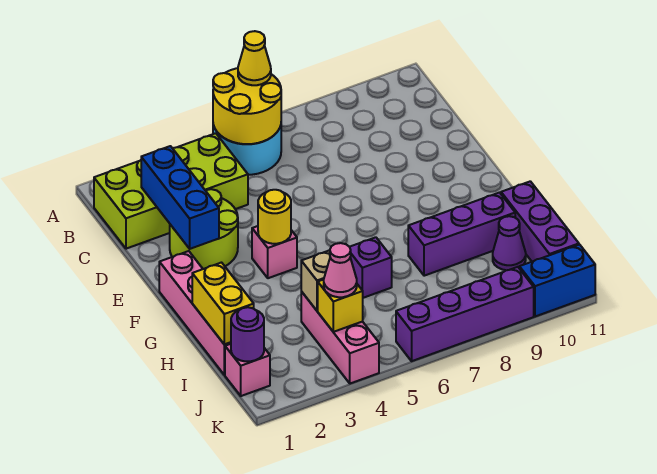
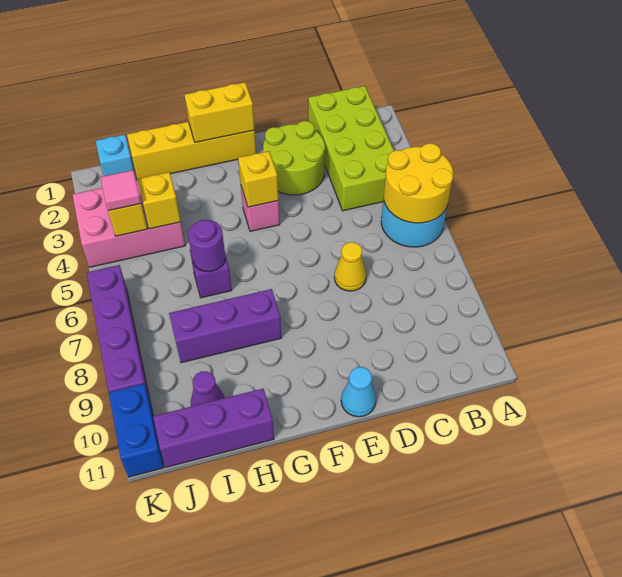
yellow cone A6 level 3 -> yellow cone D7 level 1
blue brick C2:E2 level 2 -> none
none -> cyan cone E11 level 1
pink brick F1:I1 level 1 -> yellow brick F1:I1 level 1
yellow round brick F4 level 2 -> yellow brick F4 level 2
yellow brick H1:I1 level 2 -> yellow brick F1:G1 level 2
purple brick H8:H10 level 1 -> purple brick G8:I8 level 1
pink brick I4:K4 level 1 -> pink brick I3:K4 level 1
tan brick I4 level 2 -> yellow brick I4 level 2
pink brick J1 level 1 -> cyan brick J1 level 1
purple round brick J1 level 2 -> purple round brick H6 level 2
pink cone J4 level 3 -> pink tile J4 level 3

